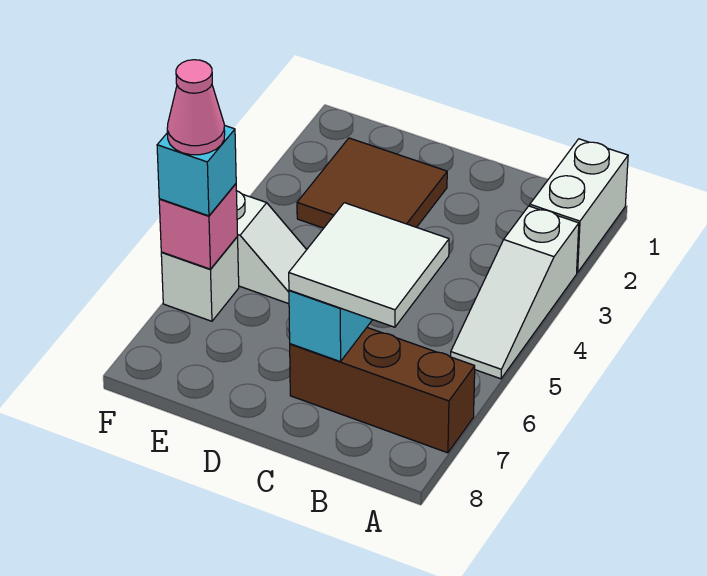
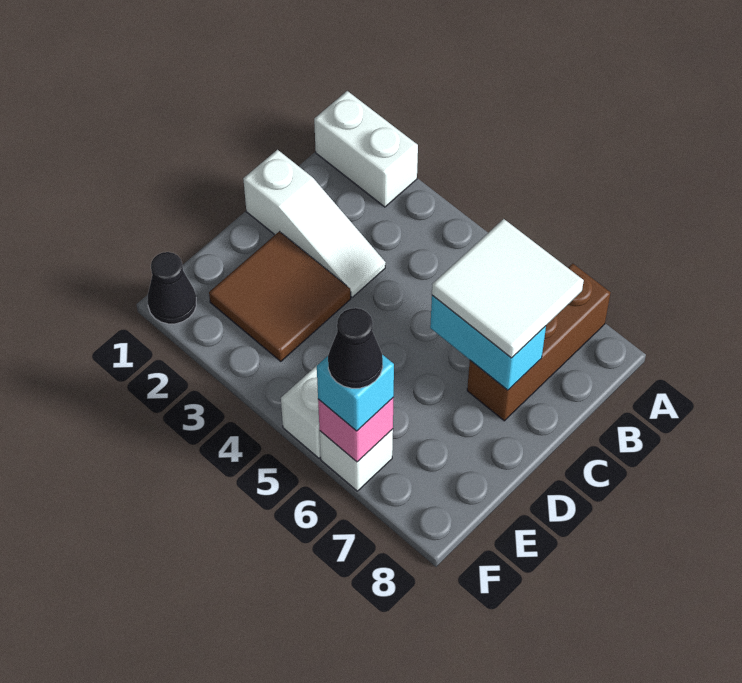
white slope A3:A5 level 1 top 3 -> white slope C1:C3 level 1 top 1
none -> black cone F1 level 1
pink cone F6 level 4 -> black cone F6 level 4

